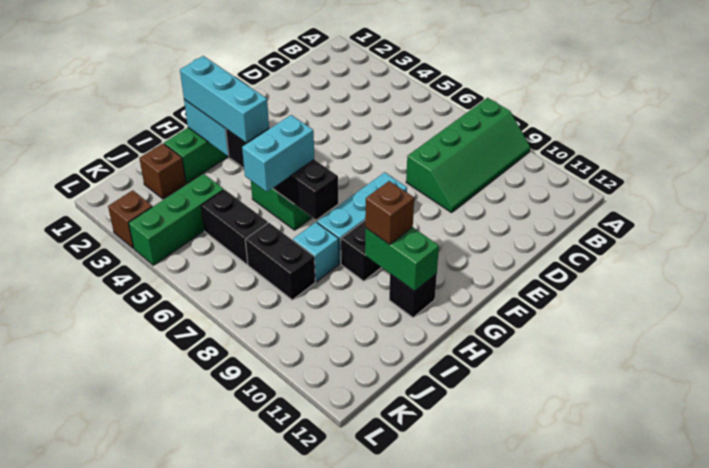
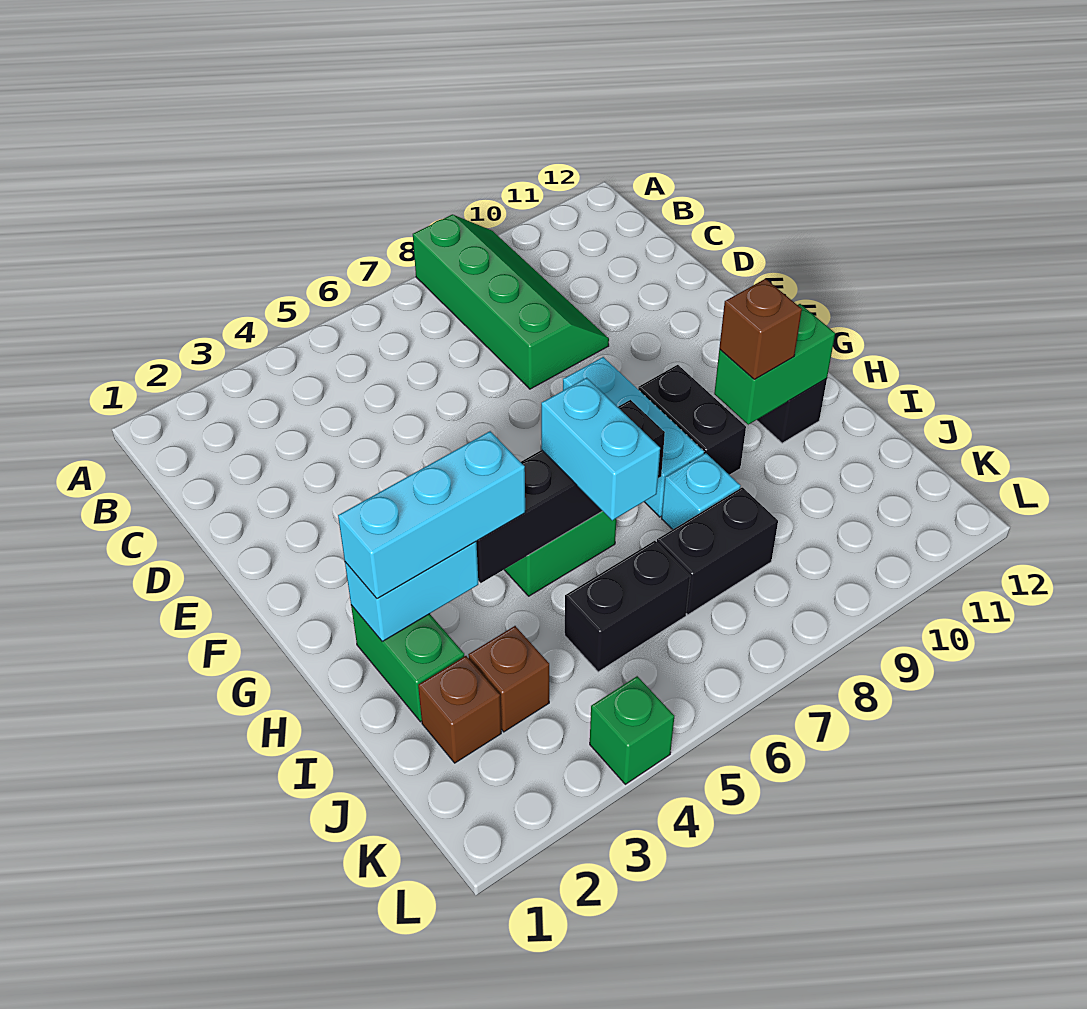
green brick J4:L4 level 1 -> green brick L4 level 1
brown brick L3 level 1 -> brown brick J3 level 1

